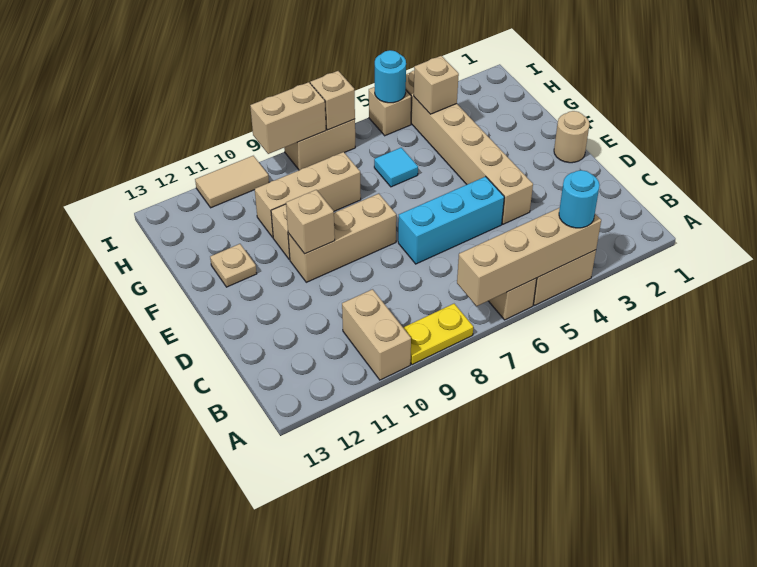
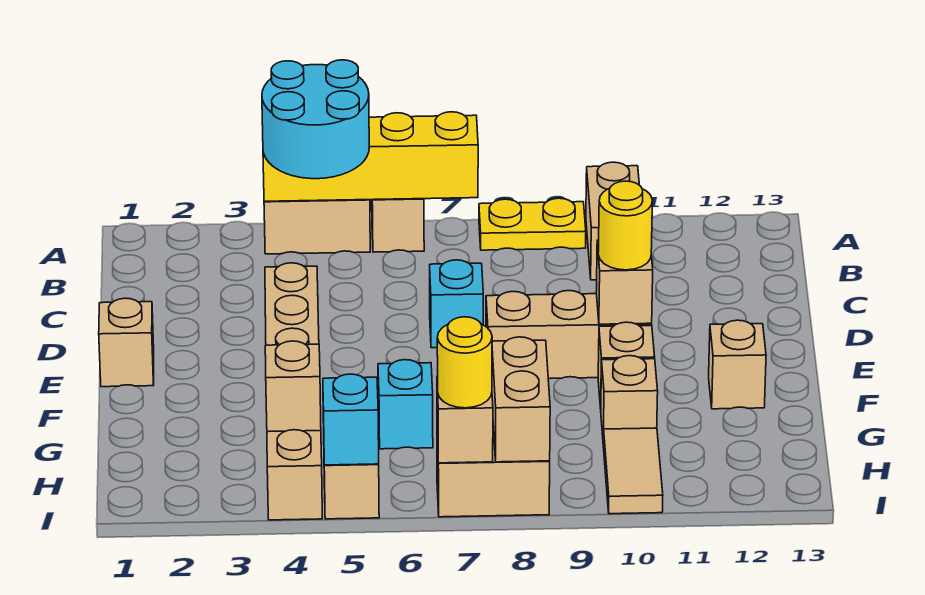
tan brick A4:A7 level 2 -> yellow brick A4:A7 level 2
cyan round brick A4 level 3 -> cyan round brick A4:B5 level 3
cyan brick D5:D7 level 1 -> cyan brick D7 level 1
tan round brick E1 level 1 -> tan brick E1 level 1
none -> yellow round brick E10 level 3
tan plate F12 level 1 -> tan brick F12 level 1
cyan tile G6 level 1 -> cyan brick G6 level 1
tan brick G8:G10 level 1 -> tan brick G10 level 1
cyan round brick I5 level 2 -> cyan brick I5 level 2
none -> yellow round brick I7 level 3
tan brick I8:I9 level 2 -> tan brick H8:I8 level 2
tan tile I10:I11 level 1 -> tan tile H10:I10 level 1

